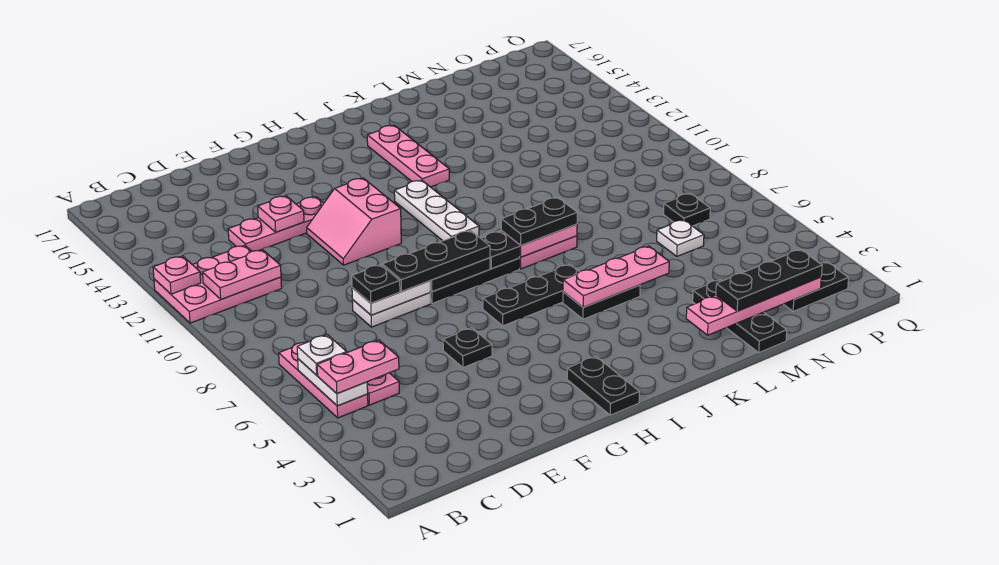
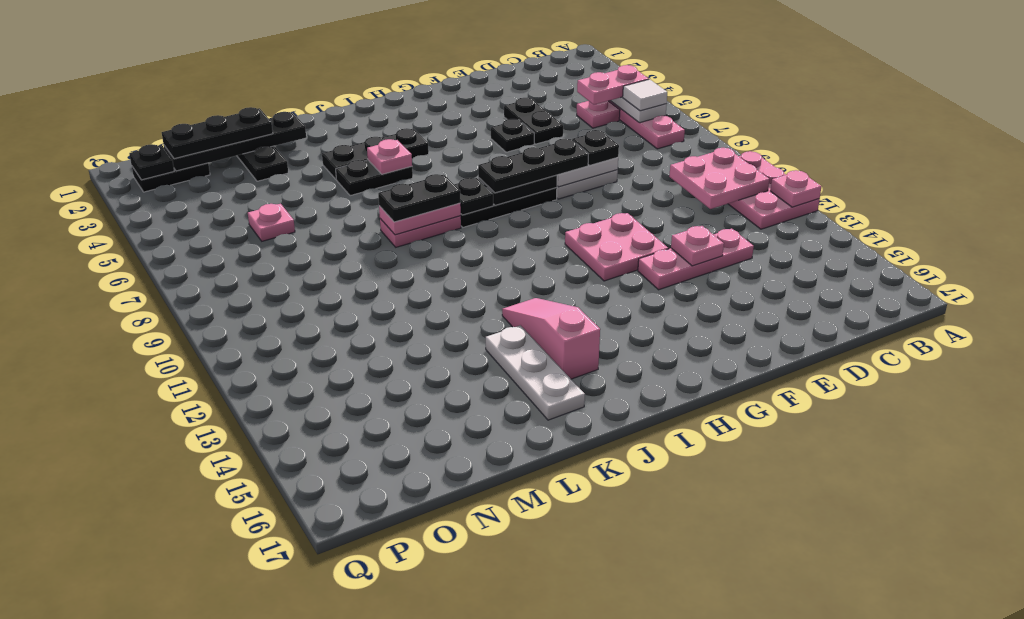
pink plate A11:C12 level 1 -> pink plate A10:B12 level 1
white plate B6 level 3 -> white tile B6 level 3
pink plate B11:C11 level 2 -> pink plate B10:C11 level 2
pink slope F11:G12 level 1 top G -> pink plate F11:G12 level 1
black plate H1:H2 level 1 -> black plate E4:E5 level 1
black plate H6:J6 level 1 -> black plate I4:K4 level 1
white plate I10:I12 level 1 -> white plate K14:K16 level 1
pink plate J5:L5 level 2 -> pink plate J5 level 2
pink plate J13:J15 level 1 -> pink slope J13:J15 level 1 top 15
pink plate L2:O2 level 2 -> black plate L2:O2 level 2
white plate N6 level 1 -> pink plate N6 level 1
black plate O7 level 1 -> black plate P2 level 2

